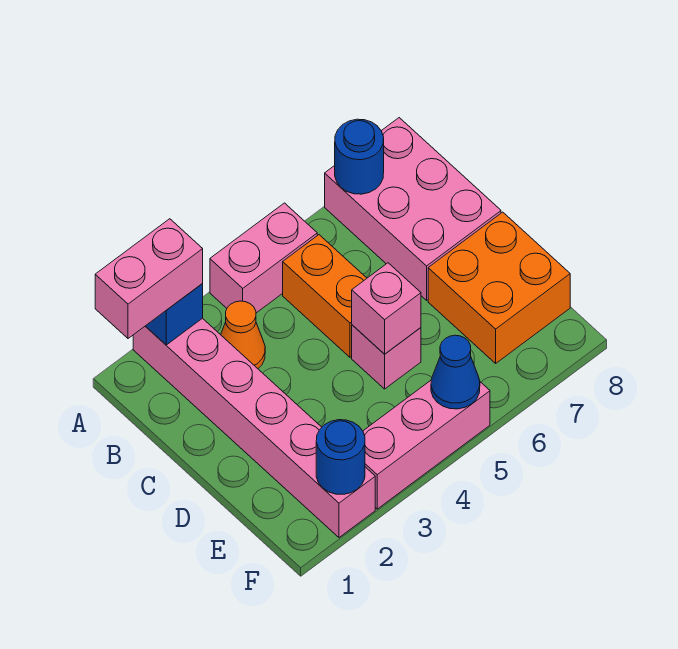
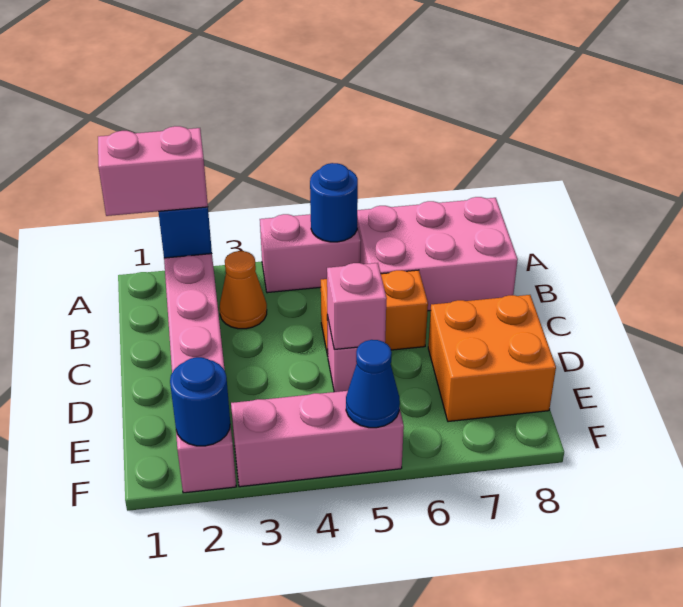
pink brick A7:C8 level 1 -> pink brick A6:B8 level 1
blue round brick A7 level 2 -> blue round brick A5 level 2
orange brick B5:C5 level 1 -> orange brick C5:C6 level 1

